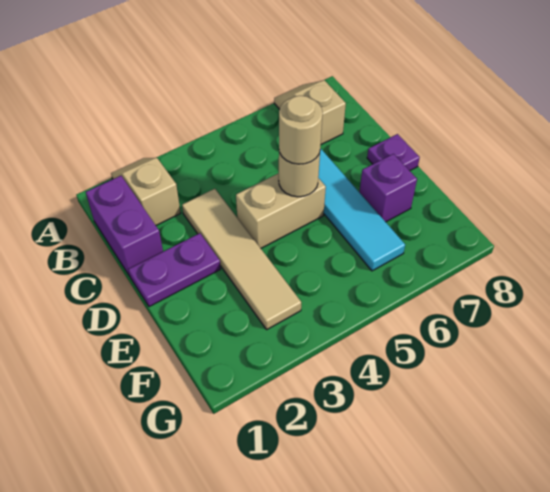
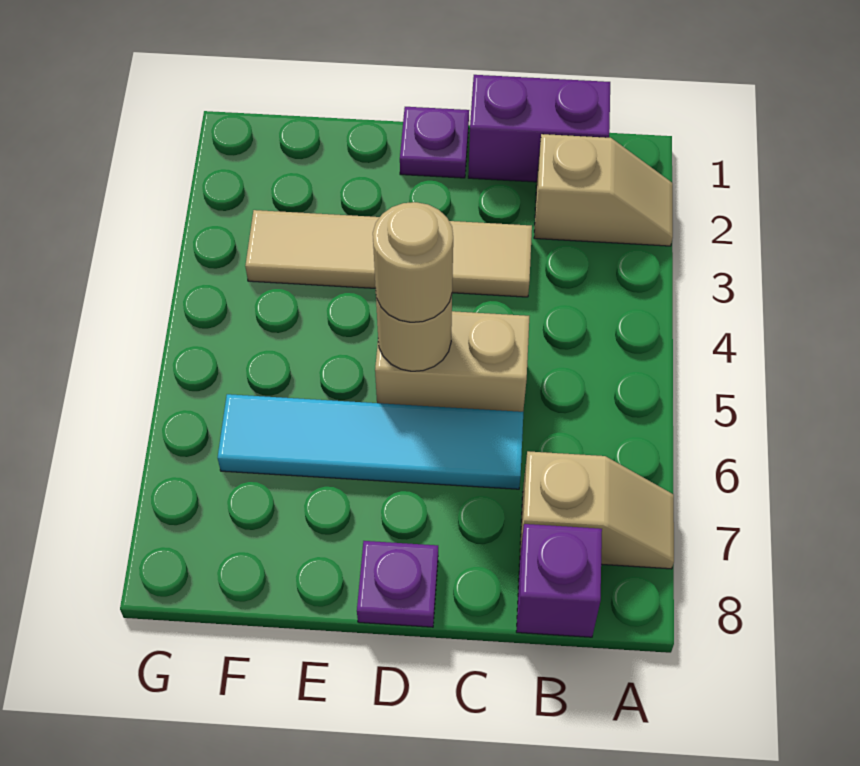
purple plate D1:D2 level 1 -> purple plate D1 level 1
tan brick D4:D5 level 1 -> tan brick C5:D5 level 1
purple brick E7 level 1 -> purple brick B8 level 1

